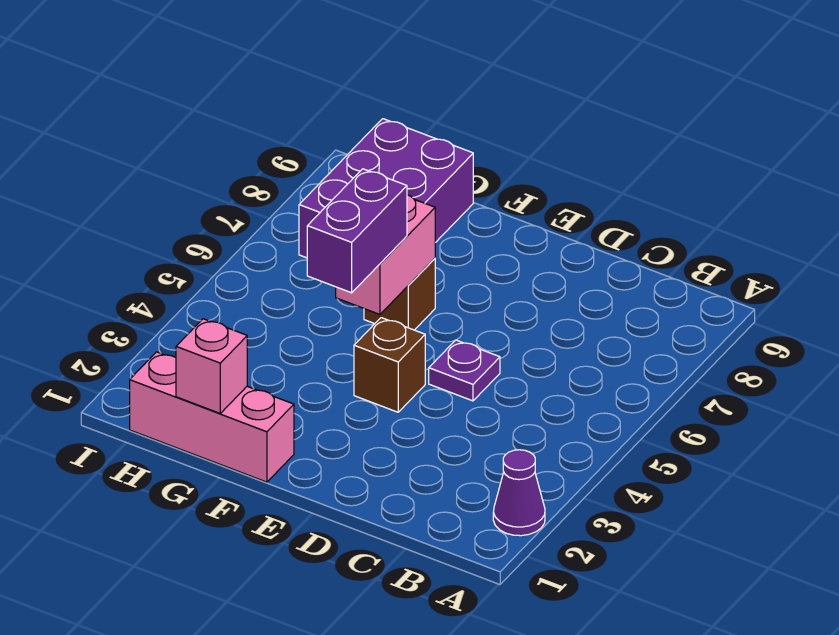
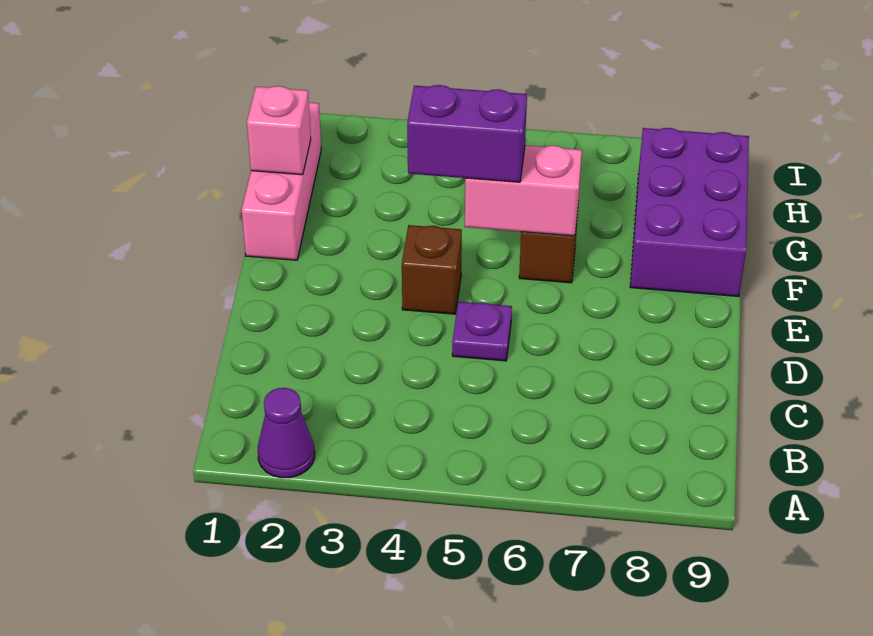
purple brick G7:H9 level 1 -> purple brick F8:H9 level 1

